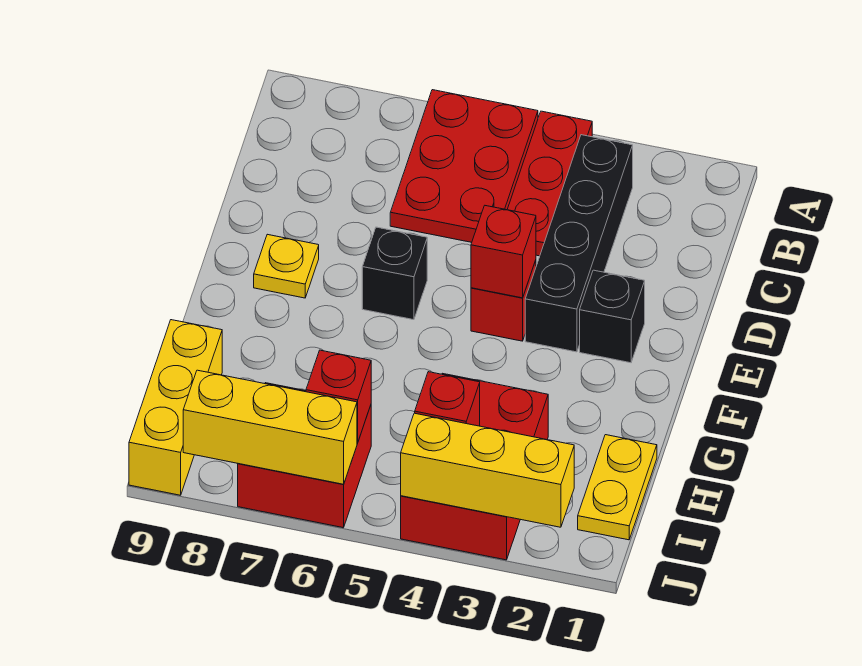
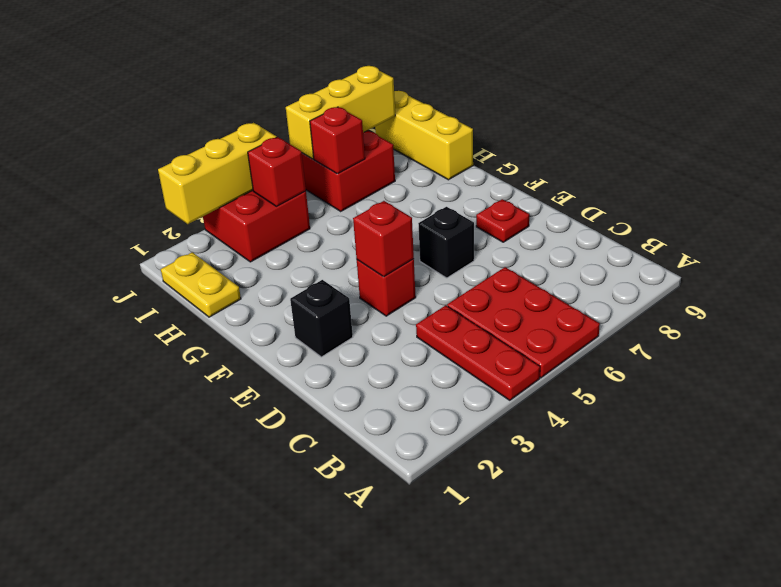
black brick B3:E3 level 1 -> none
yellow plate E8 level 1 -> red plate E8 level 1
red brick H3:J4 level 1 -> red brick I3:J4 level 1

